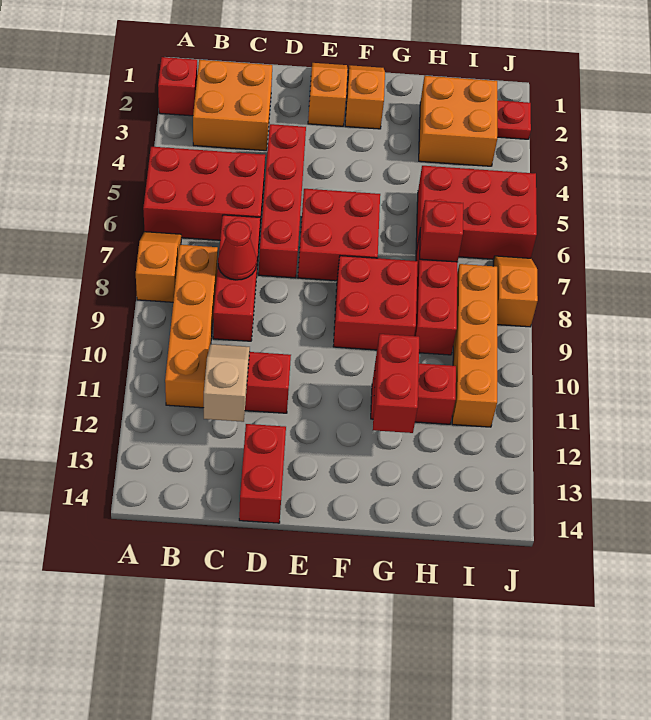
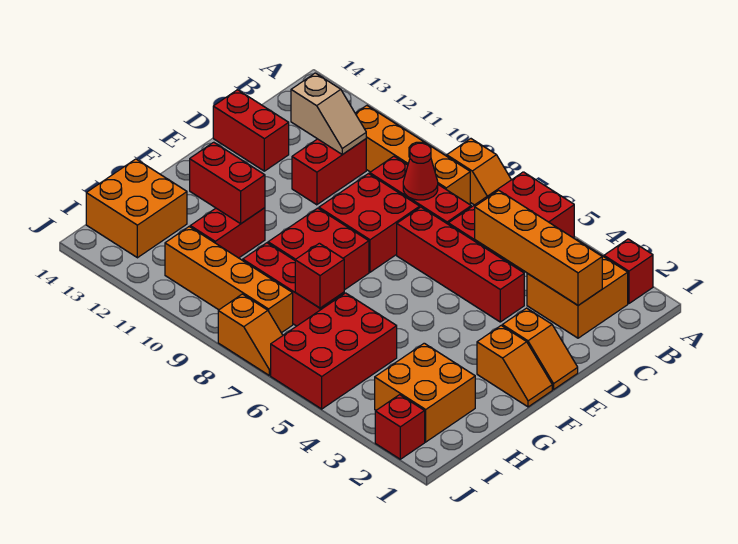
none -> orange brick C2:C5 level 2
red brick E6:F7 level 1 -> red brick D8:E9 level 1
none -> orange brick H13:I14 level 1
red plate J2 level 1 -> red brick J2 level 1

